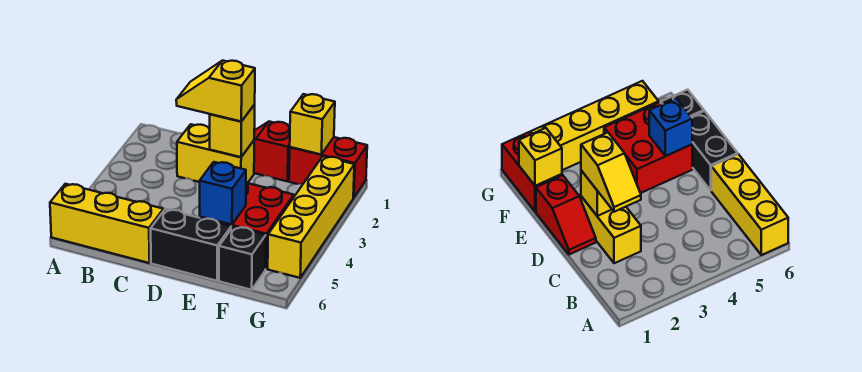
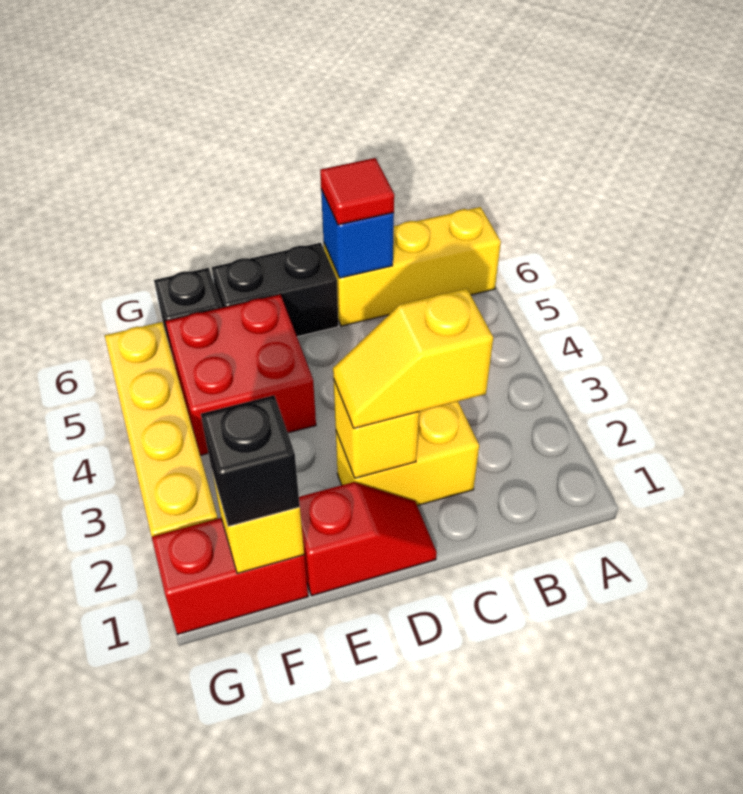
yellow slope C2:D2 level 3 top D -> yellow slope C2:D2 level 3 top C
none -> red tile C6 level 3
blue brick E5 level 2 -> blue brick C6 level 2
none -> black brick F1 level 3

